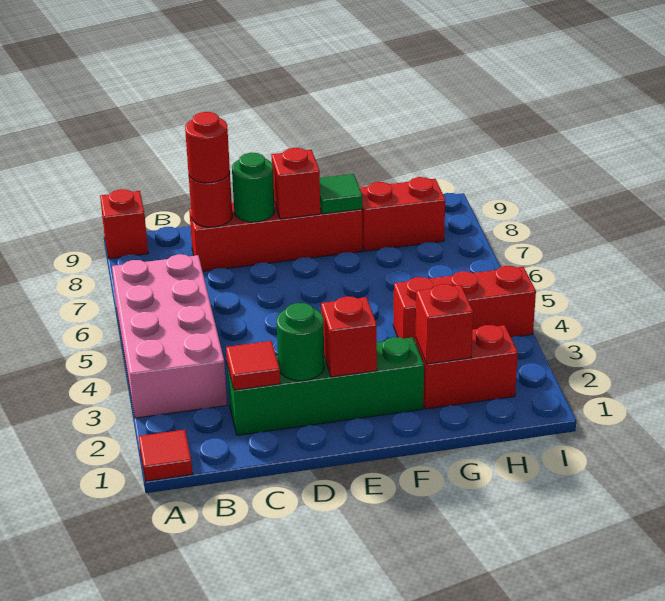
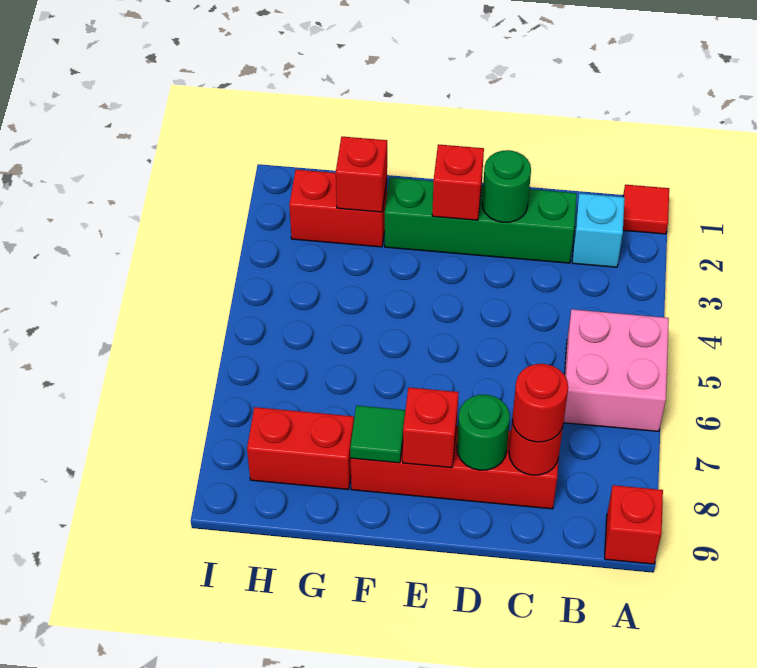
pink brick A3:B6 level 1 -> pink brick A5:B6 level 1
none -> cyan brick B2 level 1
red tile C2 level 2 -> none
red brick G4:I4 level 1 -> none

